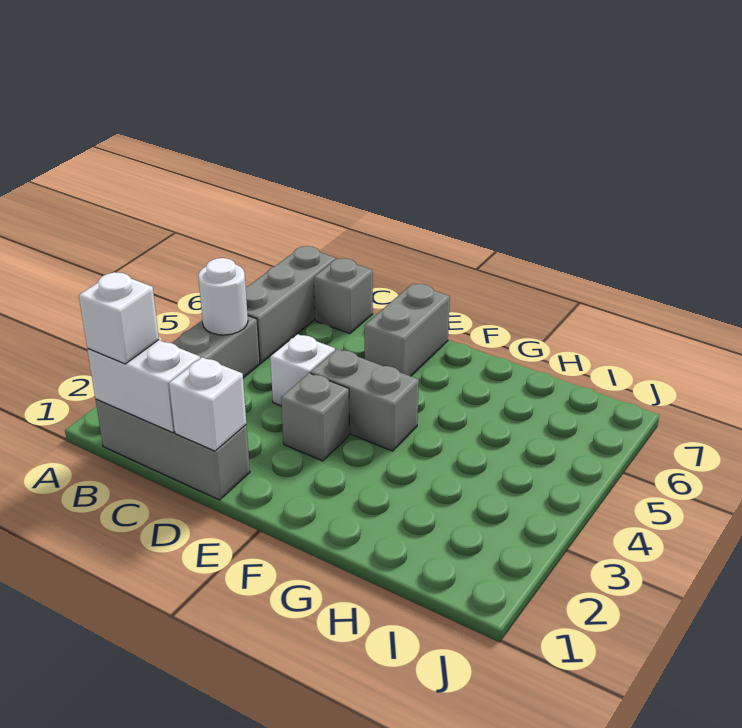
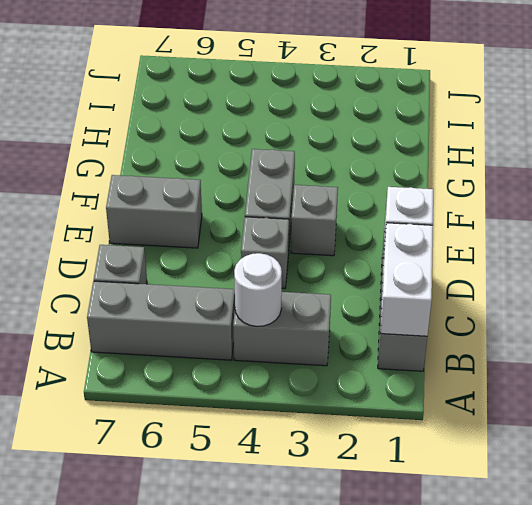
white brick B1 level 3 -> none
white brick D4 level 1 -> grey brick D4 level 1

